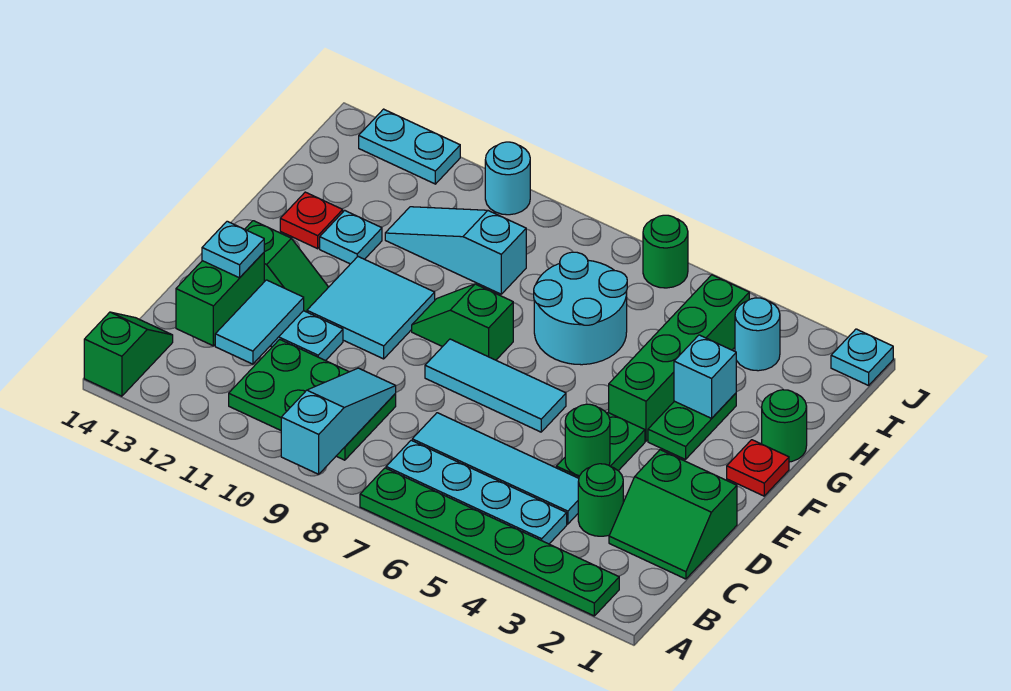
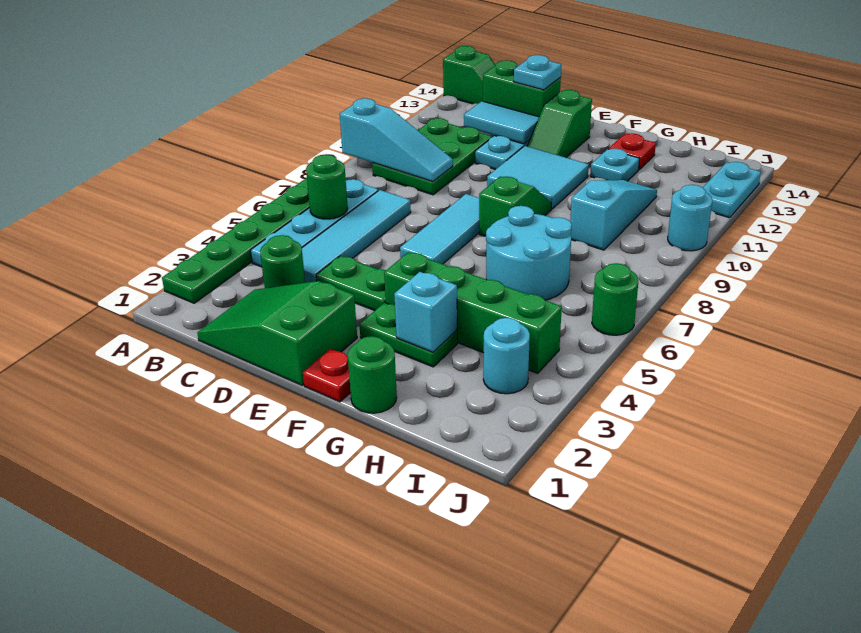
green slope C1:D2 level 1 top D -> green slope C1:E2 level 1 top E
green round brick D4 level 2 -> green round brick B6 level 2
cyan plate J1 level 1 -> none

